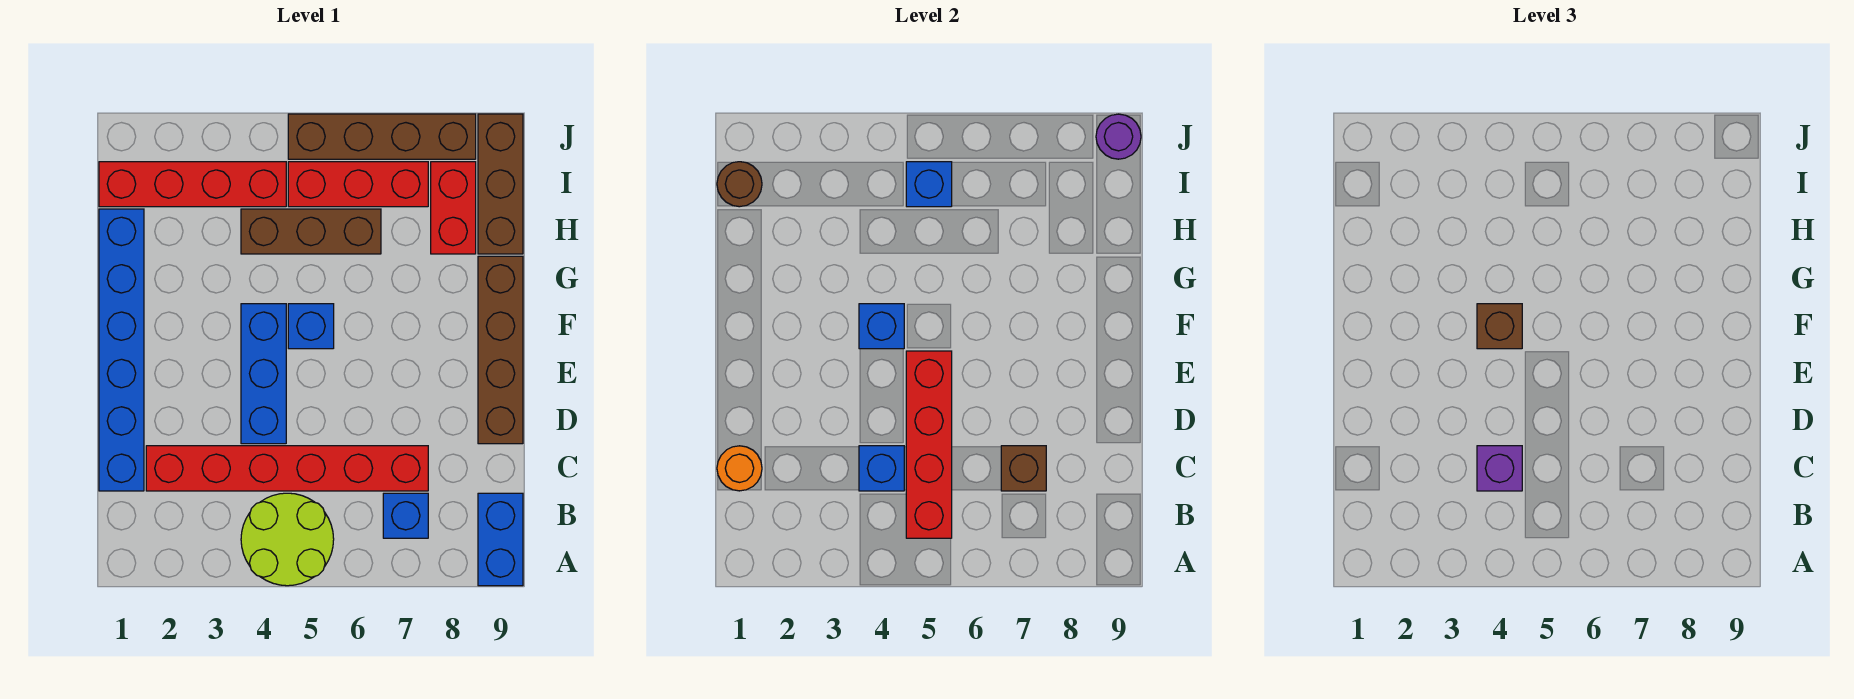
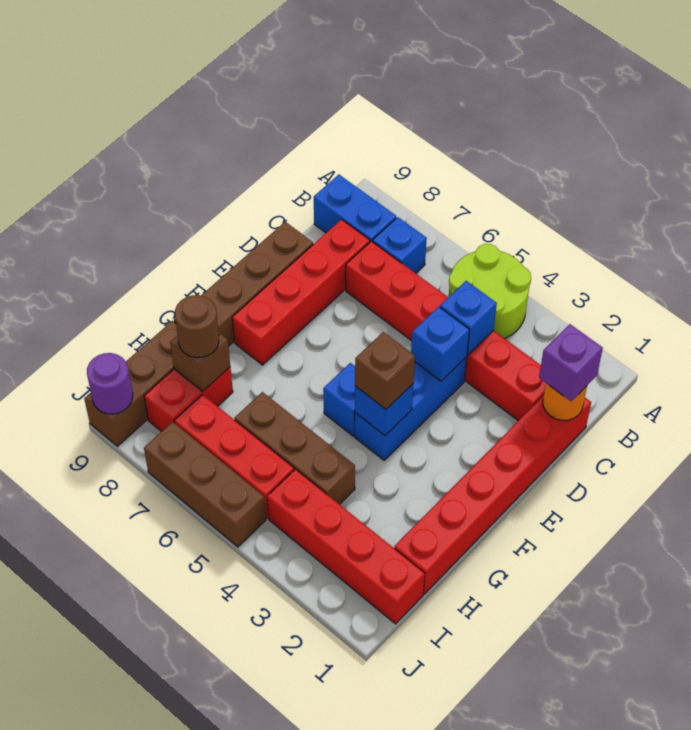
blue brick A9:B9 level 1 -> blue brick B8:B9 level 1
red brick B5:E5 level 2 -> red brick C8:F8 level 1
blue brick C1:H1 level 1 -> red brick C1:H1 level 1
purple brick C4 level 3 -> purple brick C1 level 3
brown brick C7 level 2 -> brown brick H8 level 2
brown round brick I1 level 2 -> brown round brick H8 level 3
blue brick I5 level 2 -> blue brick D4 level 2
brown brick J5:J8 level 1 -> brown brick J5:J7 level 1

